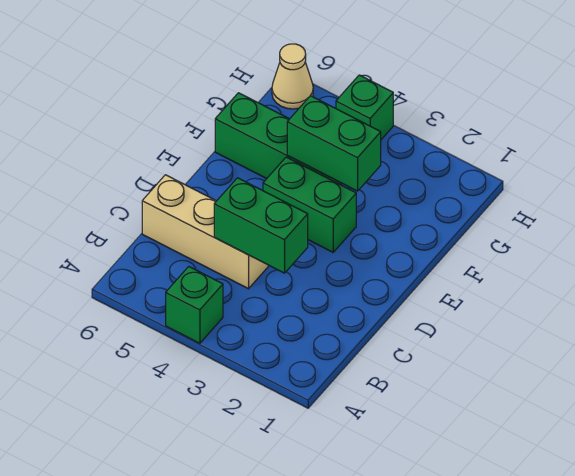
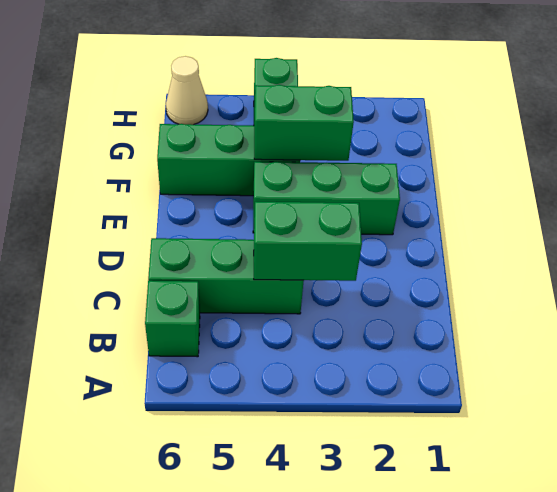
green brick A4 level 1 -> green brick B6 level 1
tan brick C4:C6 level 1 -> green brick C4:C6 level 1
green brick E3:E4 level 1 -> green brick E2:E4 level 1

